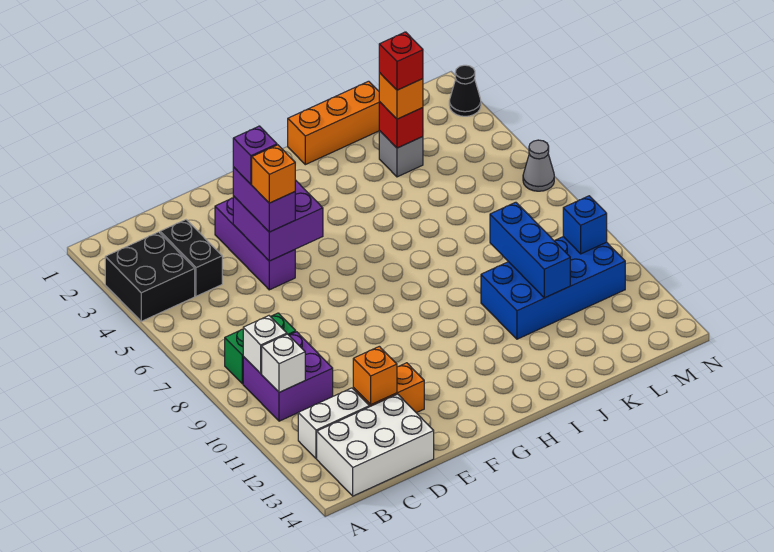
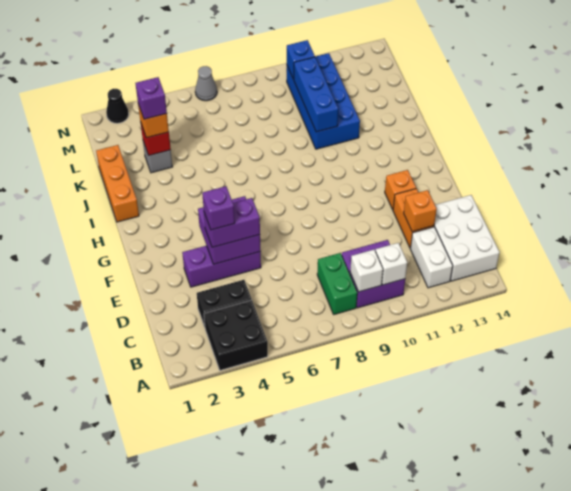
orange brick E5 level 4 -> orange brick F12 level 1
red brick K3 level 4 -> purple brick K3 level 4
blue brick K9:K11 level 2 -> blue brick J10:L10 level 2

